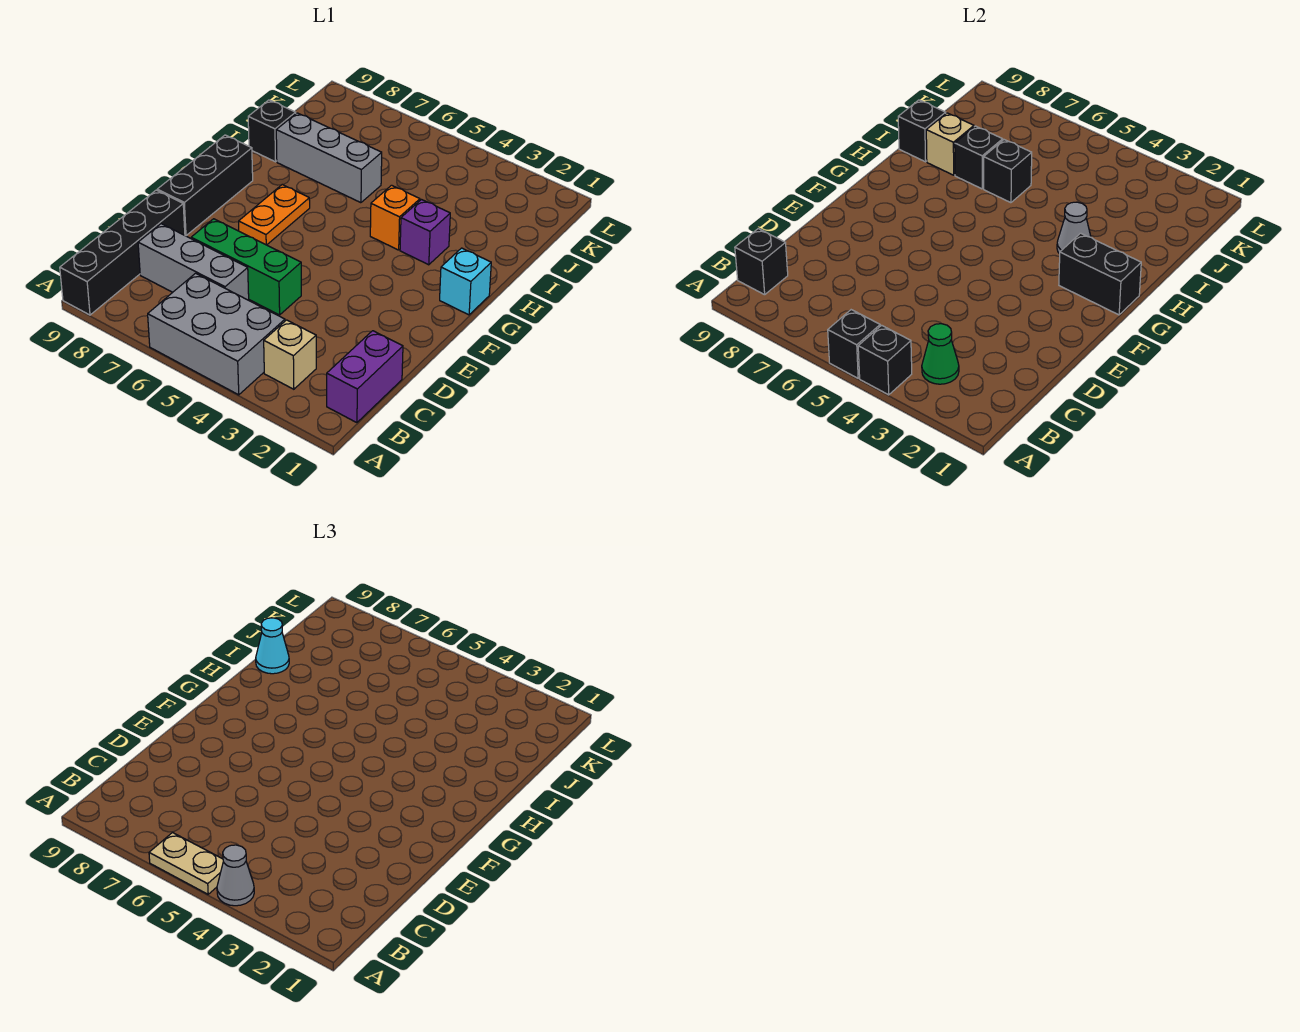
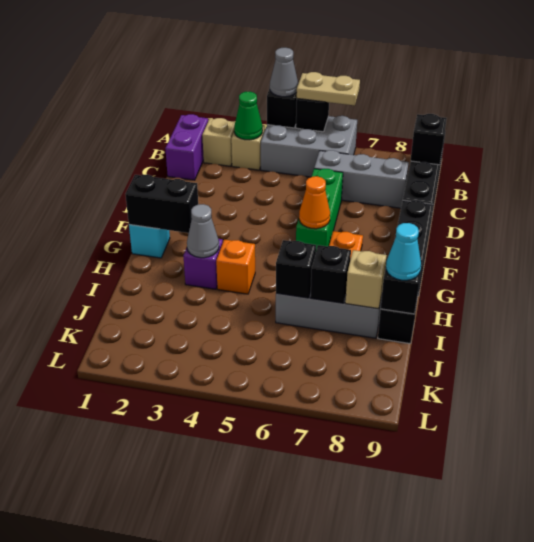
none -> tan brick B2 level 1
green brick D5:D7 level 1 -> green brick D6:F6 level 1
none -> orange cone F6 level 2

